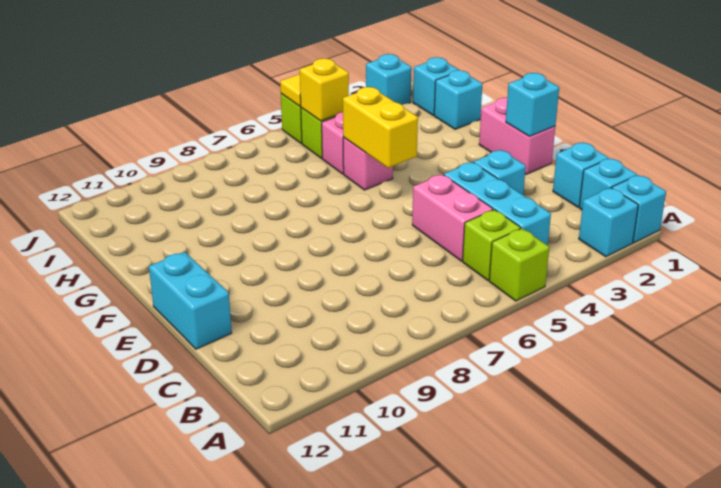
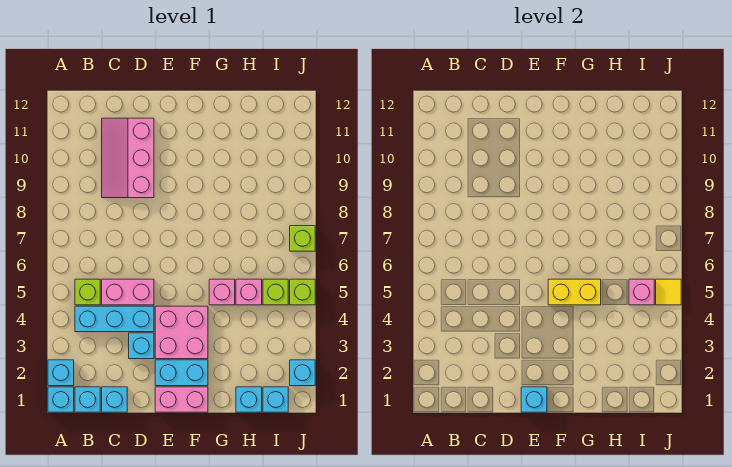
lime brick A5 level 1 -> lime brick J7 level 1
none -> pink slope C9:D11 level 1 top D
cyan brick D12:E12 level 1 -> cyan brick E2:F2 level 1
none -> pink brick E3:F4 level 1
yellow brick I5 level 2 -> pink brick I5 level 2

